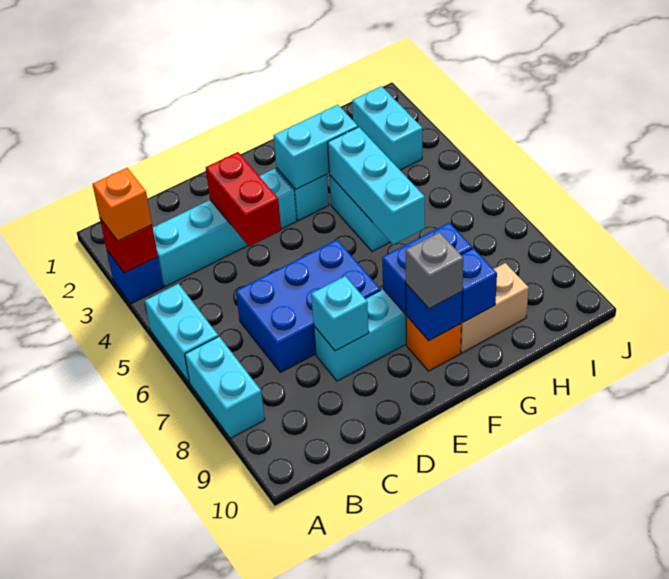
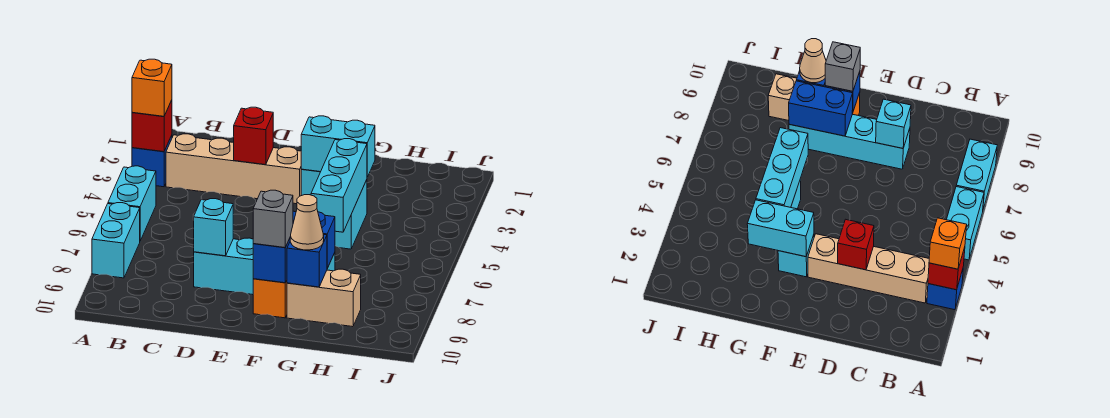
cyan brick B3:E3 level 1 -> tan brick B3:E3 level 1
blue brick C6:E7 level 1 -> none
red brick D3:D4 level 2 -> red brick D3 level 2
none -> tan cone G9 level 3
cyan brick I2:I3 level 1 -> none

